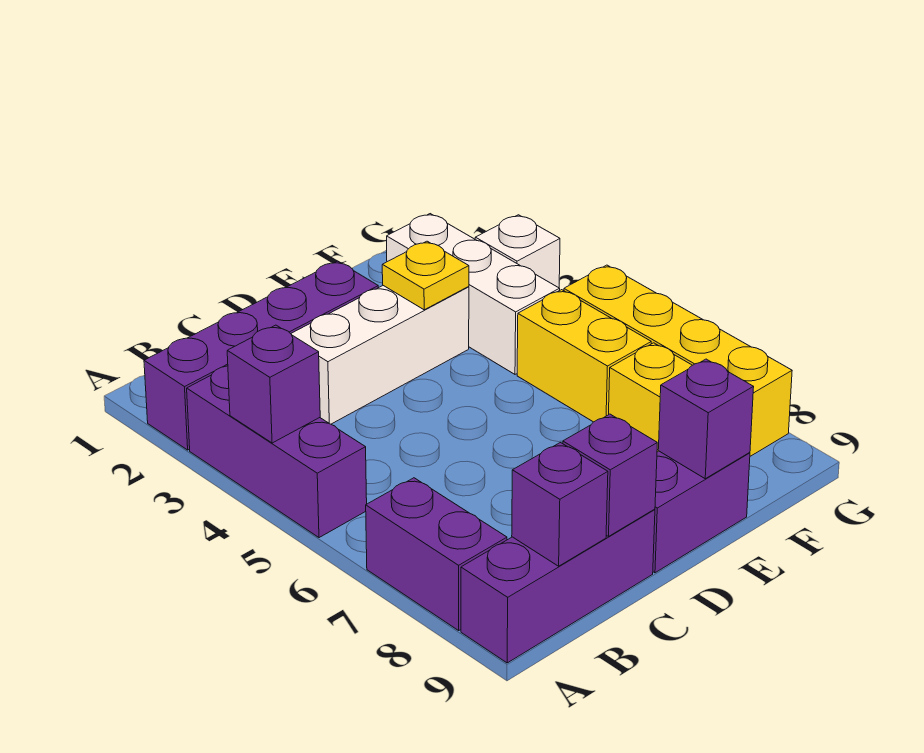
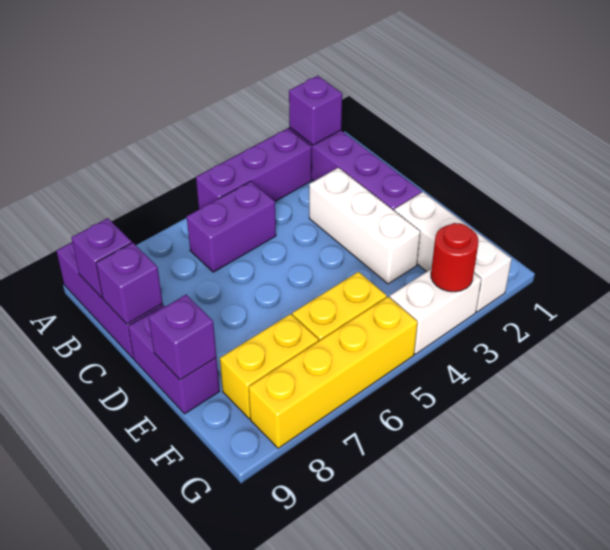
purple brick A4 level 2 -> purple brick A2 level 2
purple brick A7:A8 level 1 -> purple brick B5:B6 level 1
yellow plate E3 level 2 -> none
white brick F2:F4 level 1 -> white brick E2:G2 level 1
white brick G3 level 1 -> white brick G3:G4 level 1
none -> red round brick G3 level 2

